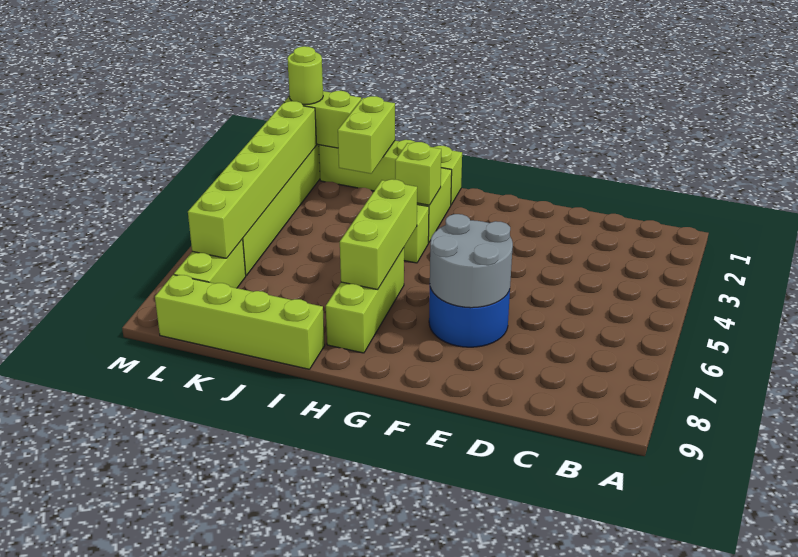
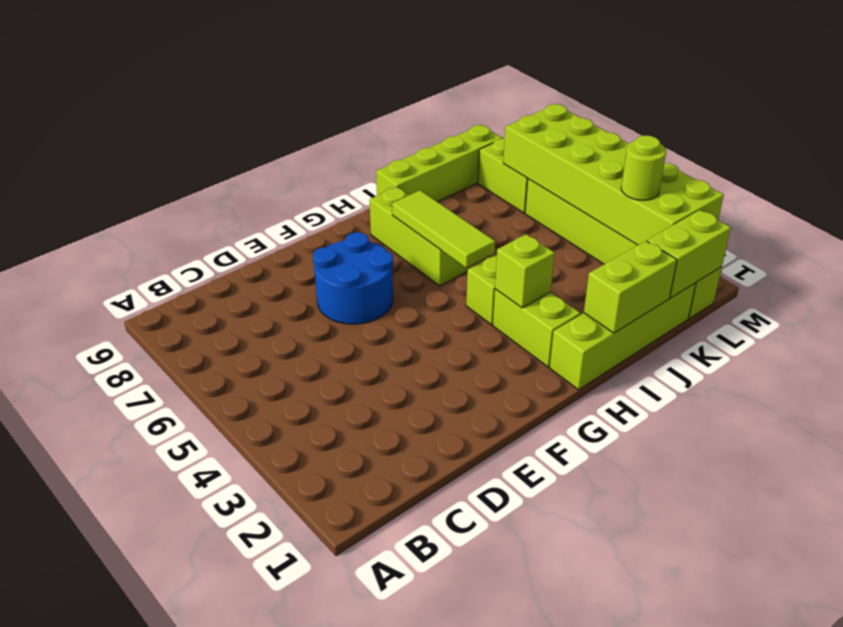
grey round brick E6:F7 level 2 -> none
lime brick H5:H7 level 2 -> lime tile H5:H7 level 2
lime brick J1:J2 level 2 -> lime brick I1:J1 level 2
lime round brick L1 level 3 -> lime round brick L3 level 3
lime brick L2:L7 level 2 -> lime brick L2:M7 level 2

